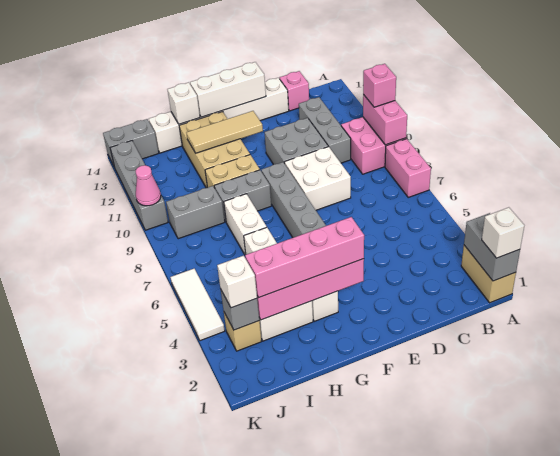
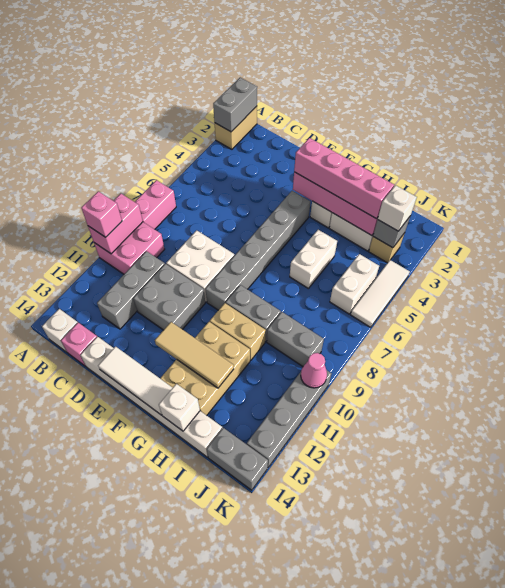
white brick A1 level 3 -> white brick B14 level 1
white brick E14:G14 level 2 -> white tile E14:G14 level 2
white brick H7:H8 level 1 -> white brick J5:J6 level 1

